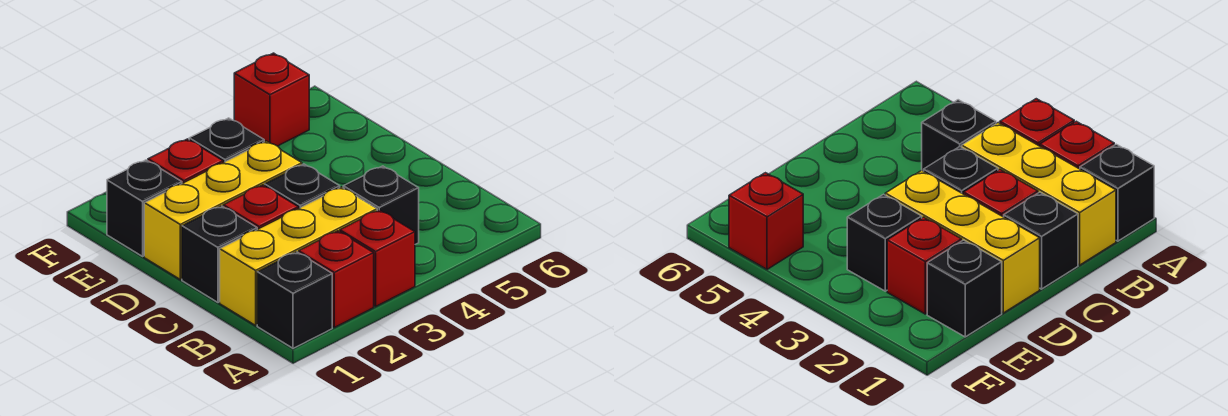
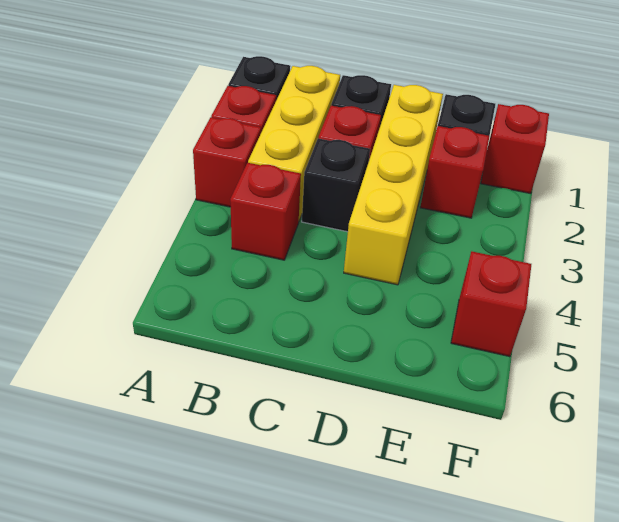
black brick B4 level 1 -> red brick B4 level 1
yellow brick D1:D3 level 1 -> yellow brick D1:D4 level 1
black brick E3 level 1 -> none
none -> red brick F1 level 1

